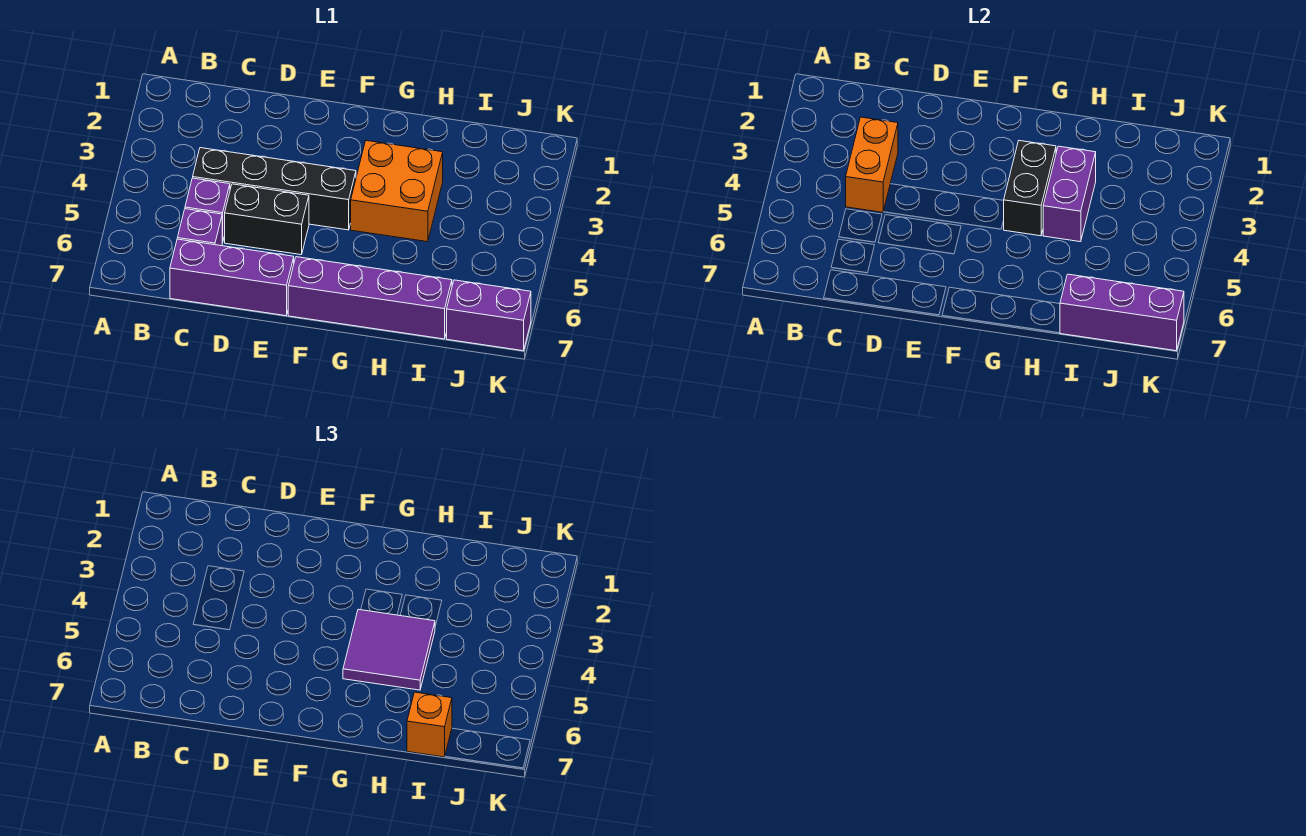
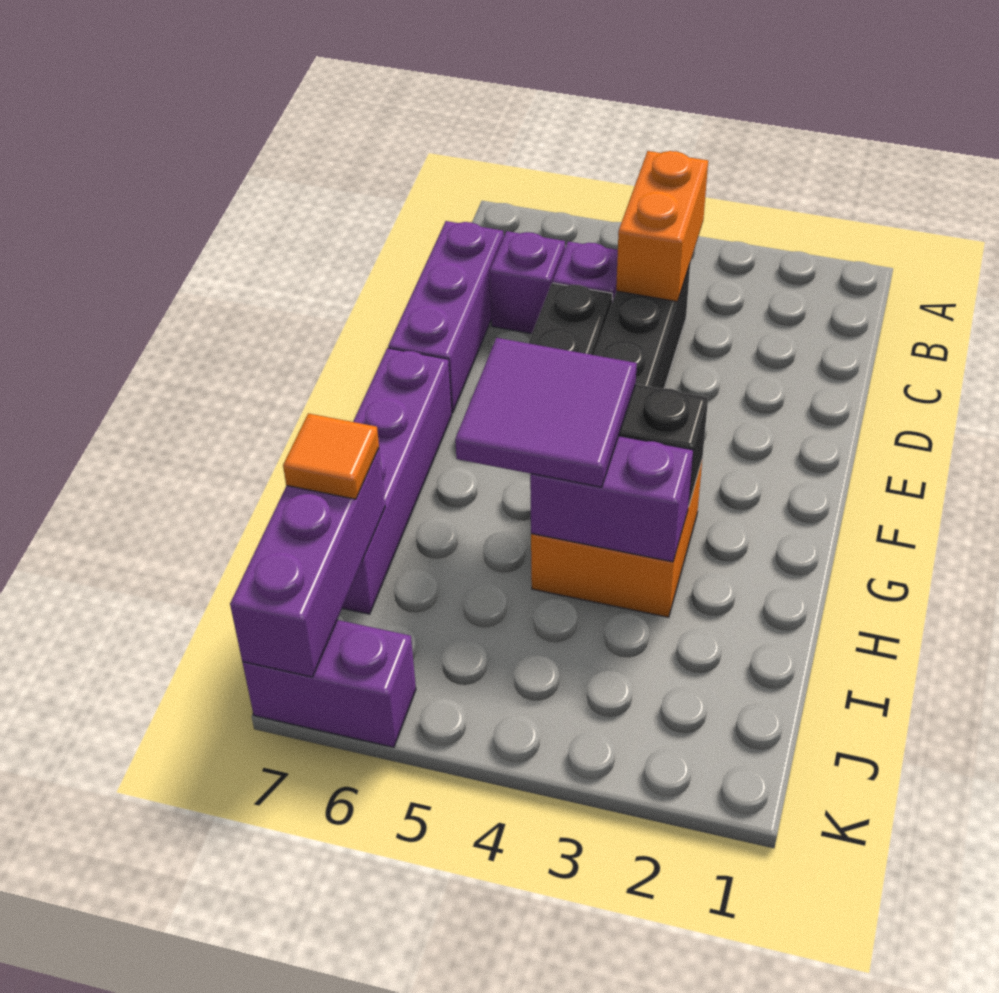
orange brick C3:C4 level 2 -> orange brick B4:C4 level 2
orange brick I7 level 3 -> orange tile I7 level 3
purple brick J7:K7 level 1 -> purple brick K6:K7 level 1

